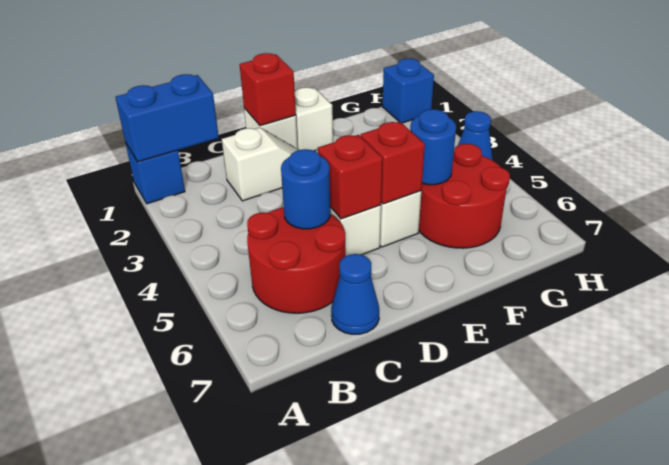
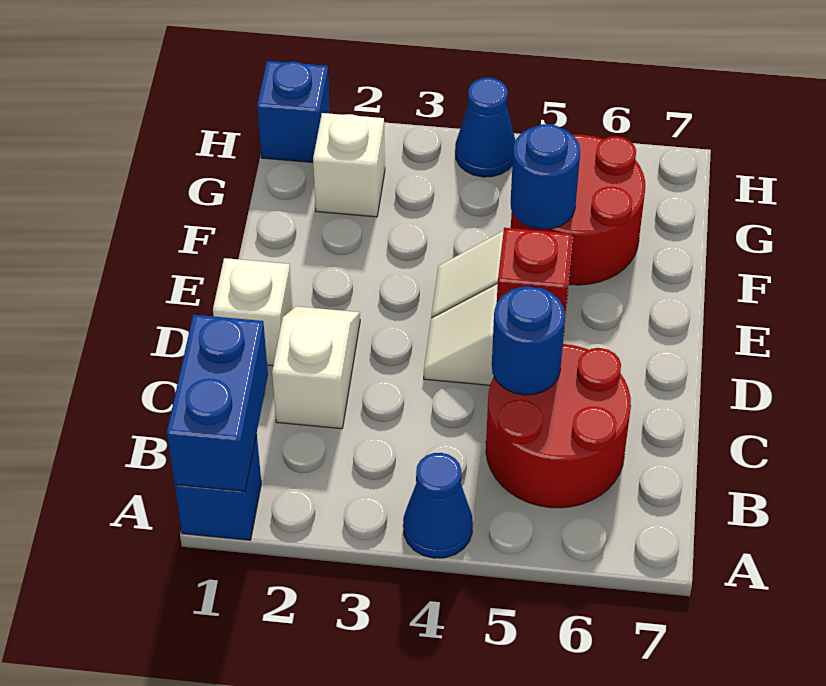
blue cone C7 level 1 -> blue cone A4 level 1
red brick D1 level 2 -> none
white brick E1 level 1 -> white brick G2 level 1
red brick E5 level 2 -> none

